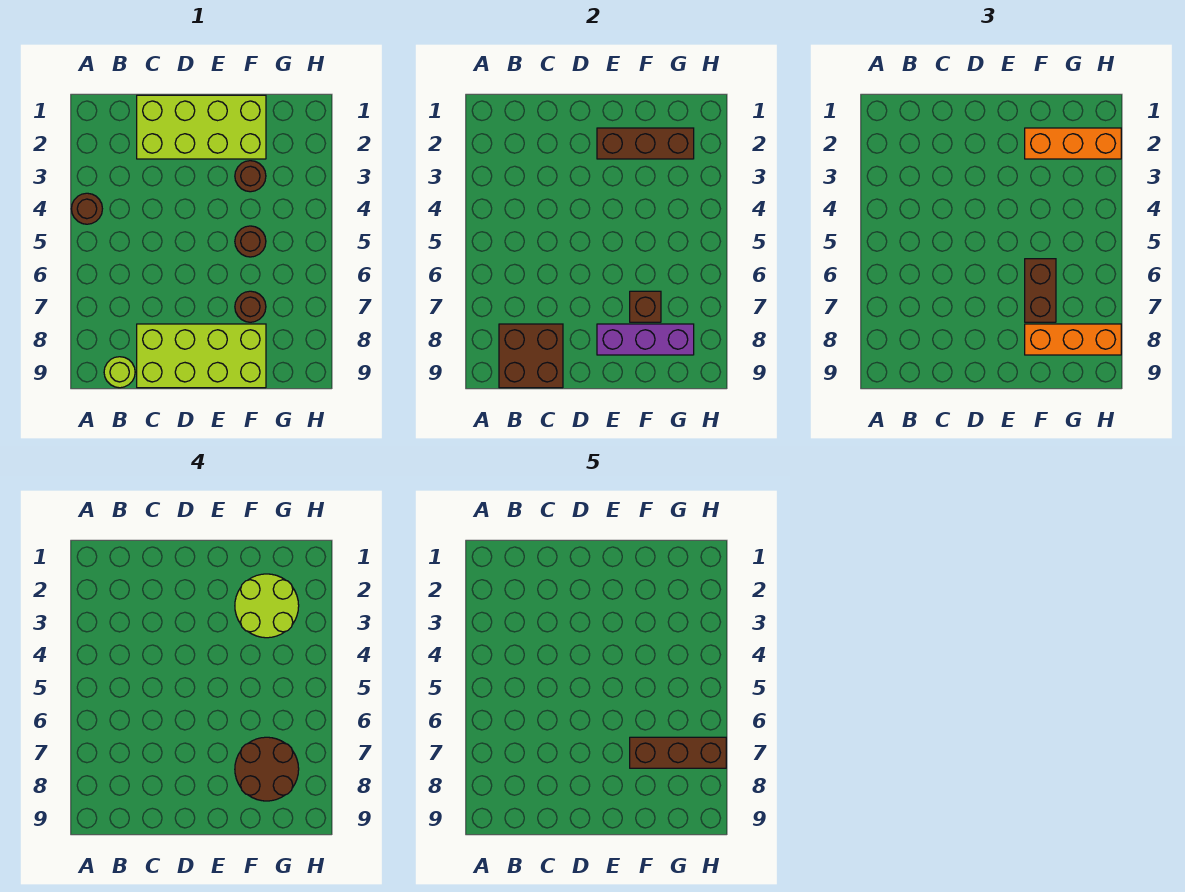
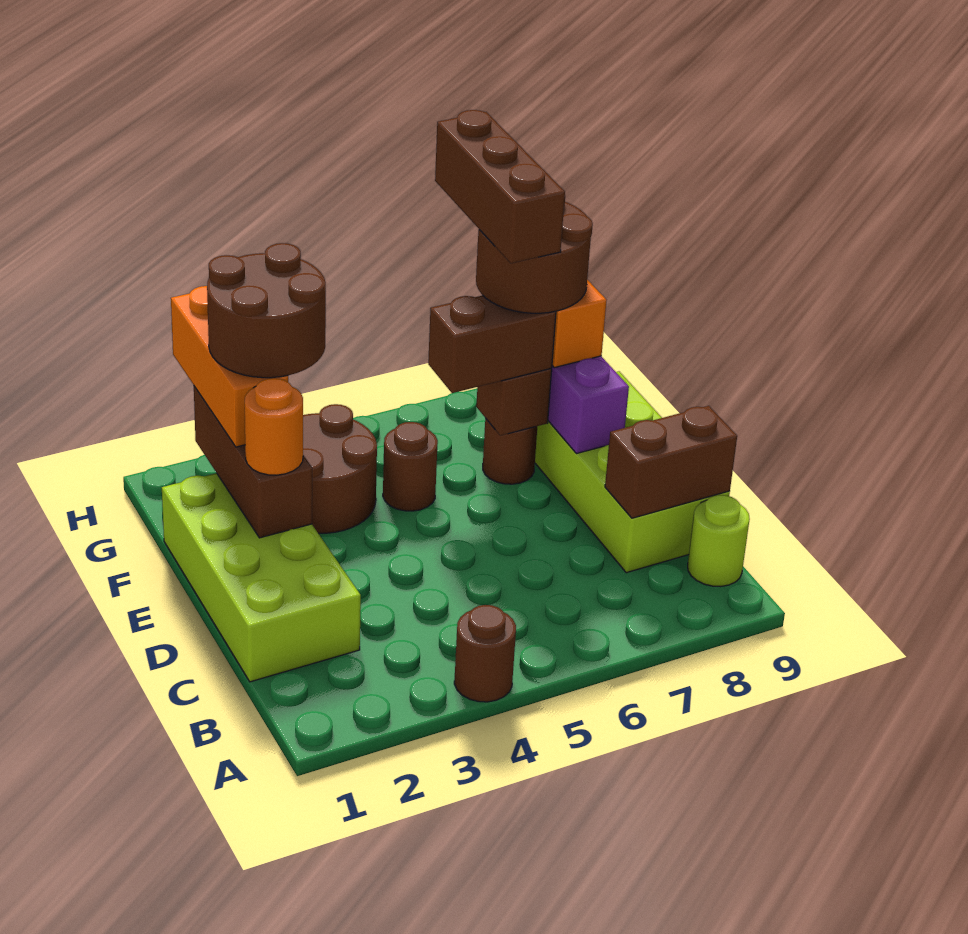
brown brick B8:C9 level 2 -> brown brick C8:C9 level 2
none -> orange round brick E2 level 3
lime round brick F2:G3 level 4 -> brown round brick F2:G3 level 4
brown round brick F3 level 1 -> brown round brick F3:G4 level 1

